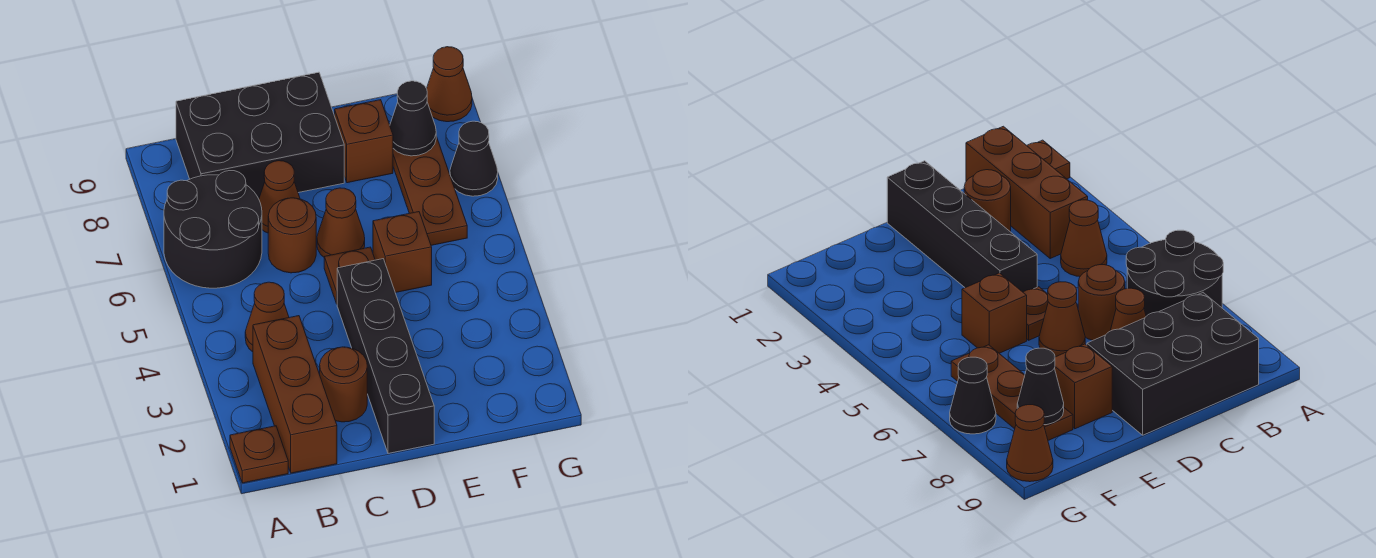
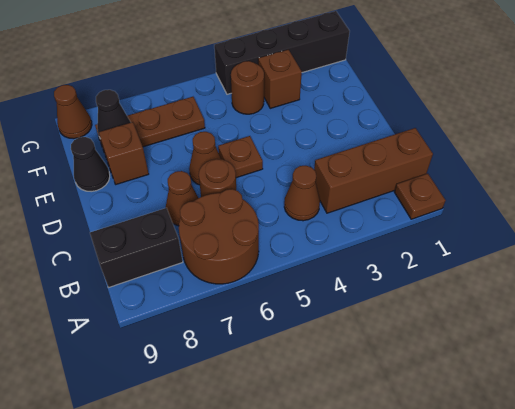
black round brick A6:B7 level 1 -> brown round brick A6:B7 level 1
black brick B8:D9 level 1 -> black brick B8:B9 level 1
brown round brick C2 level 1 -> brown round brick F4 level 1
black brick D1:D4 level 1 -> black brick G1:G4 level 1
brown brick E5 level 1 -> brown brick F3 level 1
black cone G7 level 1 -> black cone E9 level 1

